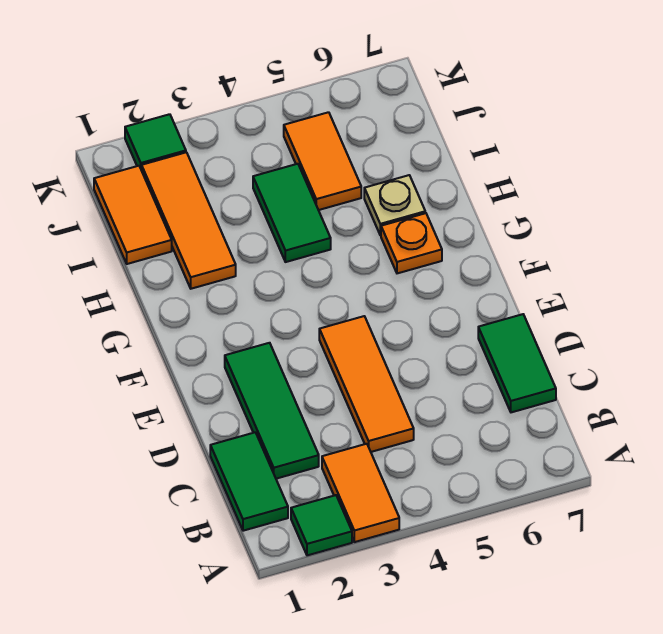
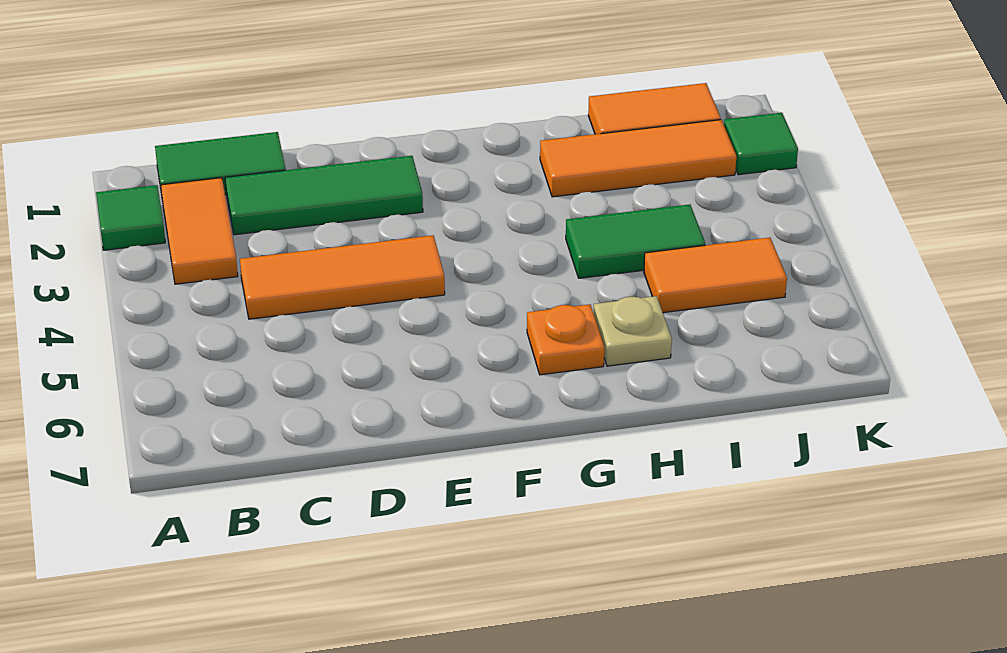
orange tile A3:B3 level 1 -> orange tile B2:B3 level 1
green tile C7:D7 level 1 -> none

